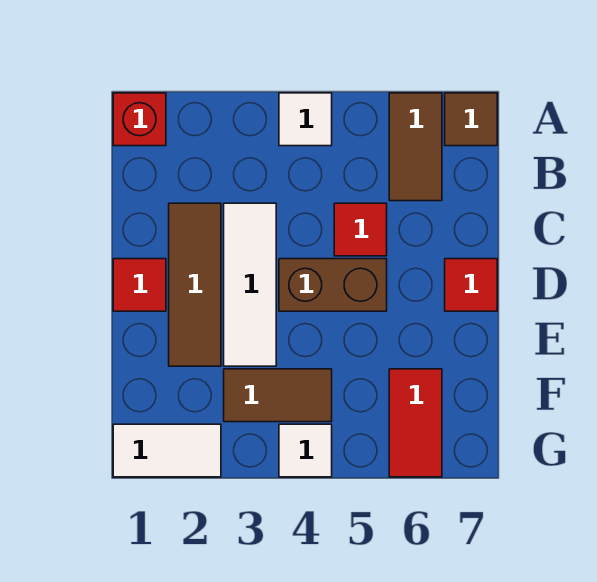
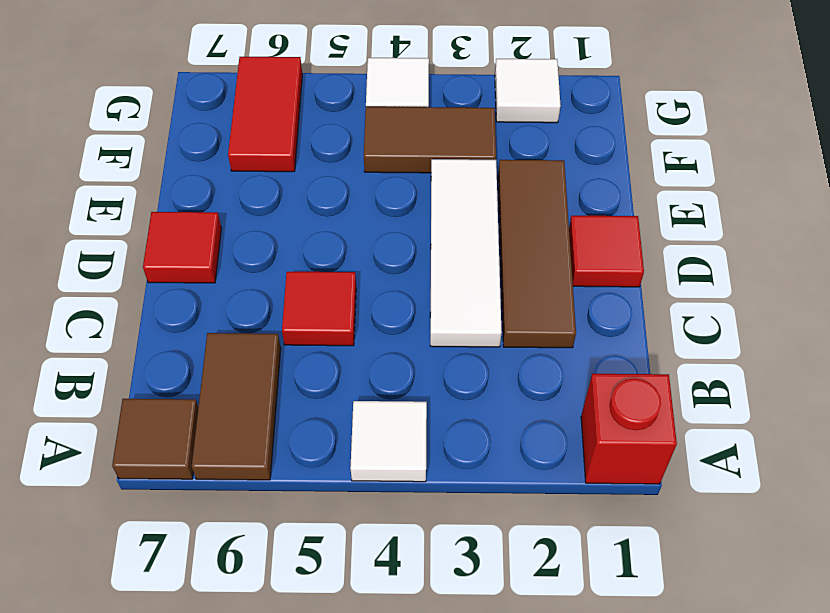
brown brick D4:D5 level 1 -> none
white tile G1:G2 level 1 -> white tile G2 level 1

